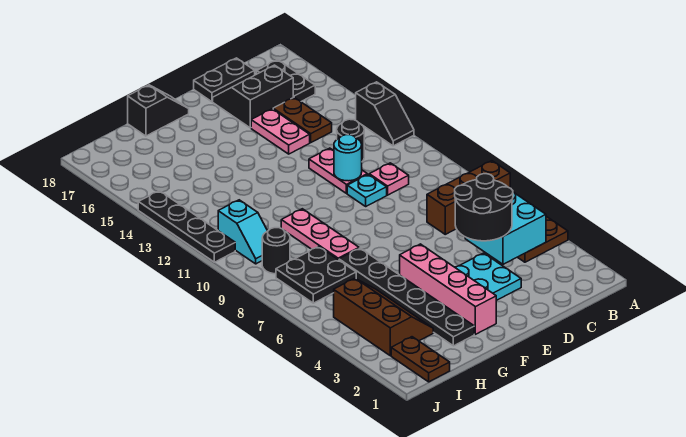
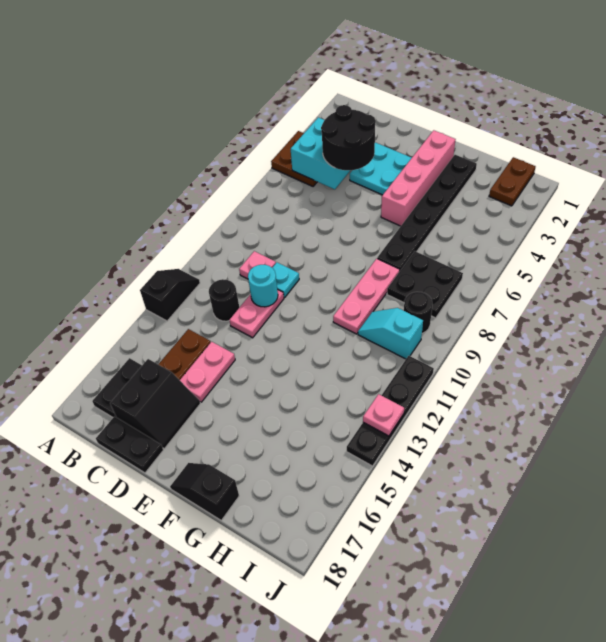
brown brick A7:C7 level 1 -> none
black slope C16:D17 level 1 top 16 -> black slope C16:D17 level 1 top C
brown slope H3:I5 level 1 top I -> none
cyan slope I10:I11 level 1 top 11 -> cyan slope H10:I10 level 1 top I
none -> pink plate J13 level 2

